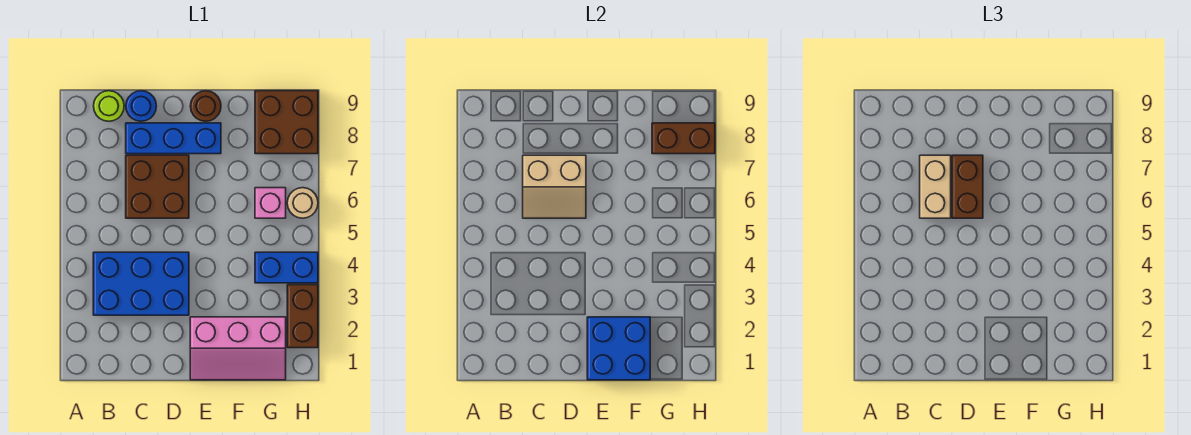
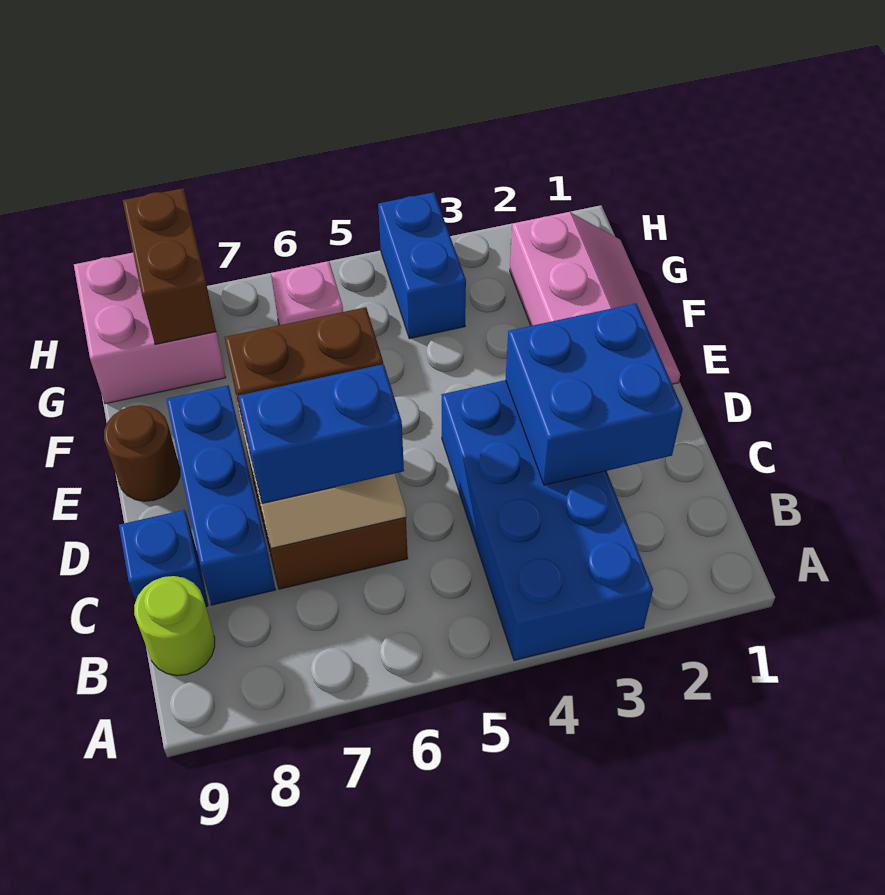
blue brick B3:D4 level 1 -> blue brick A3:D4 level 1
tan brick C6:C7 level 3 -> blue brick C6:C7 level 3
blue round brick C9 level 1 -> blue brick C9 level 1
blue brick E1:F2 level 2 -> blue brick C2:D3 level 2
brown brick G8:H9 level 1 -> pink brick G8:H9 level 1
brown brick H2:H3 level 1 -> none
tan round brick H6 level 1 -> none

